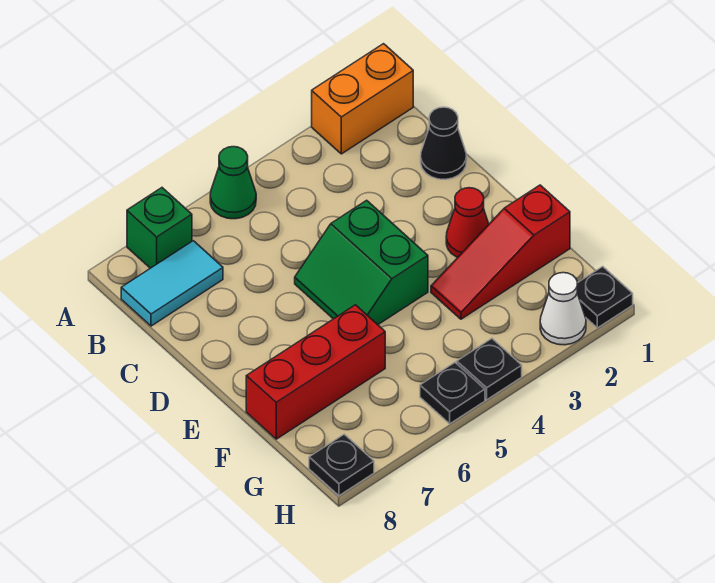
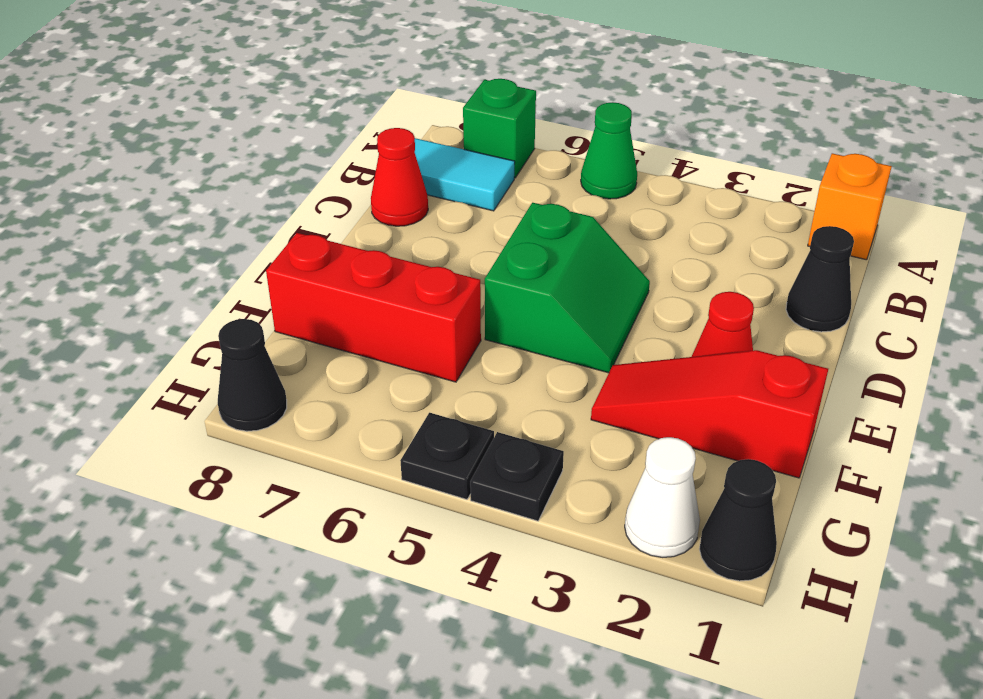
orange brick A1:A2 level 1 -> orange brick A1 level 1
none -> red cone C8 level 1
green slope D4:E5 level 1 top 4 -> green slope D4:E5 level 1 top 5
black plate H1 level 1 -> black cone H1 level 1
black plate H8 level 1 -> black cone H8 level 1

